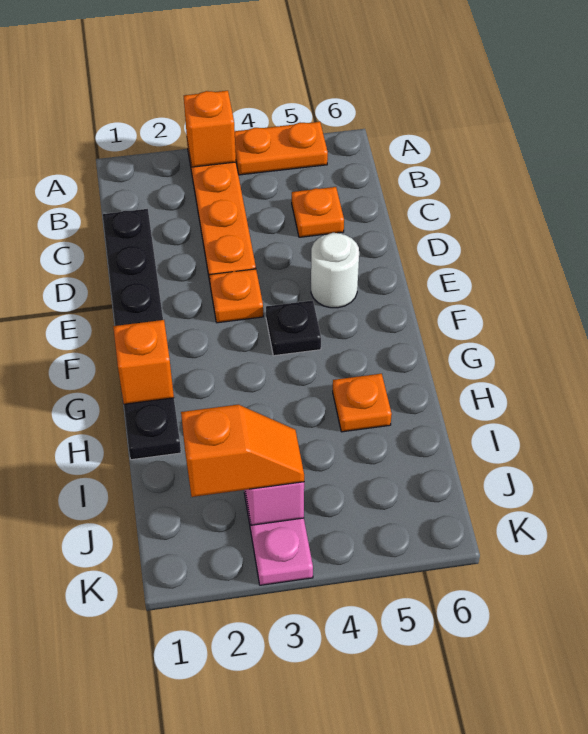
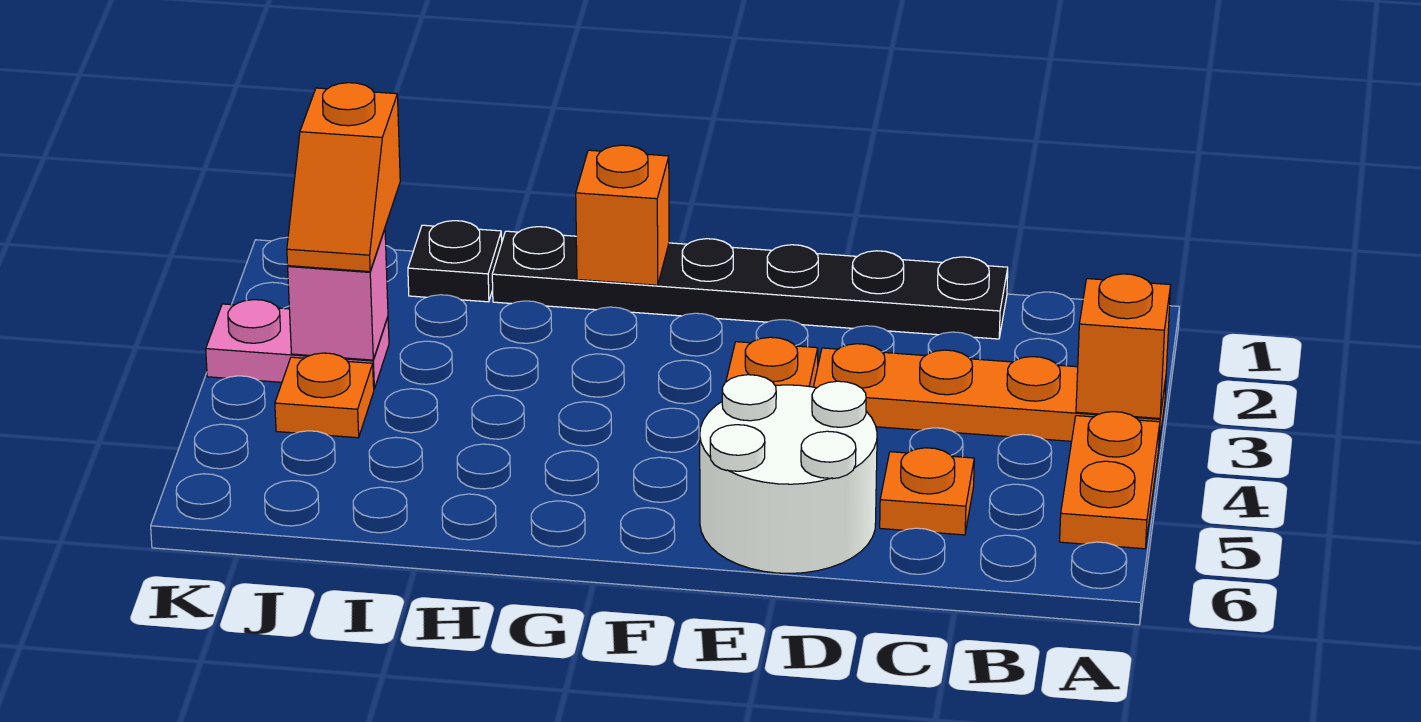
white round brick E5 level 1 -> white round brick D5:E6 level 1
black plate F4 level 1 -> black plate I1 level 1
orange plate H5 level 1 -> orange plate J4 level 1

